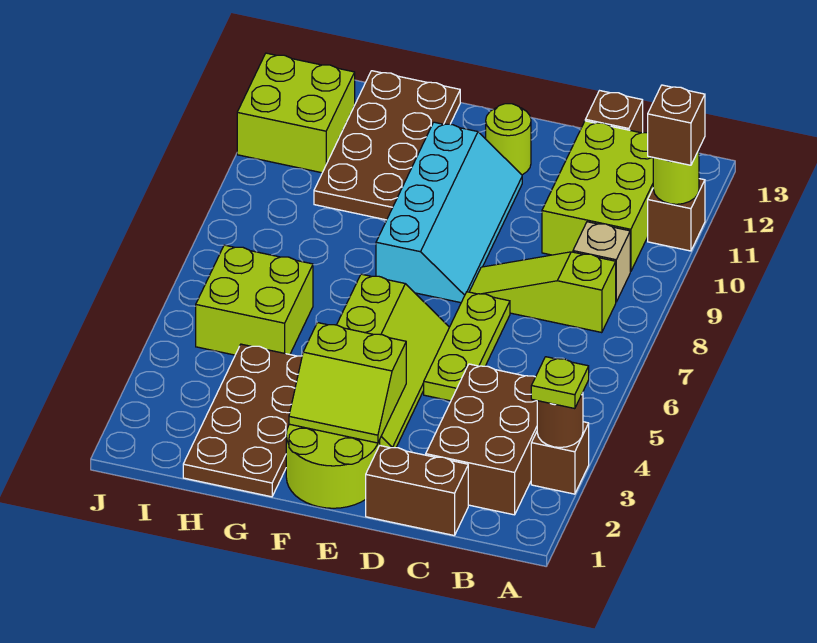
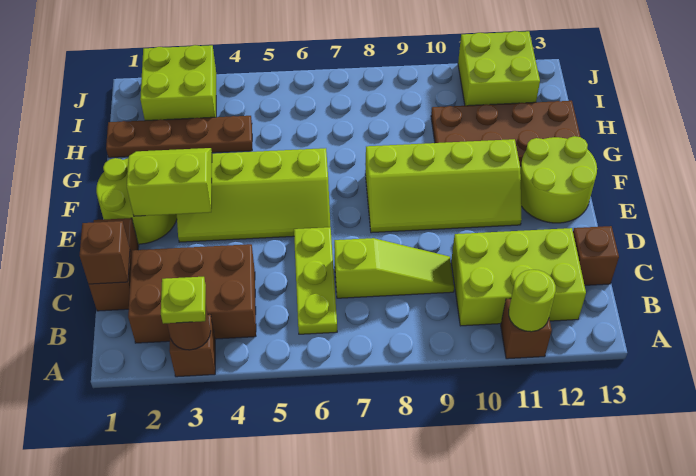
brown brick A11 level 3 -> brown brick C1 level 2
lime slope B8:D8 level 1 top B -> lime slope C7:C9 level 1 top 7
tan brick B9 level 1 -> none
lime plate D5:D7 level 1 -> lime plate B6:D6 level 1
lime slope E2:F3 level 2 top 3 -> lime slope E2:F3 level 2 top E
cyan slope E8:F11 level 1 top F -> lime slope E8:F11 level 1 top F
lime round brick E12 level 1 -> lime round brick E12:F13 level 1
brown plate G1:H4 level 1 -> brown plate H1:H4 level 1
lime brick H5:I6 level 1 -> lime brick I2:J3 level 1

